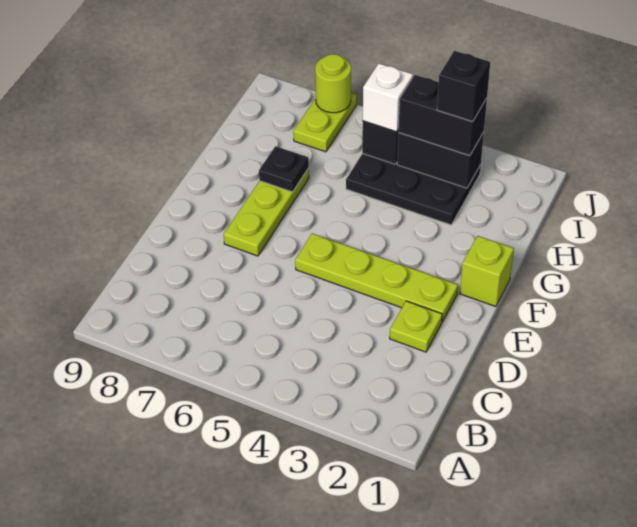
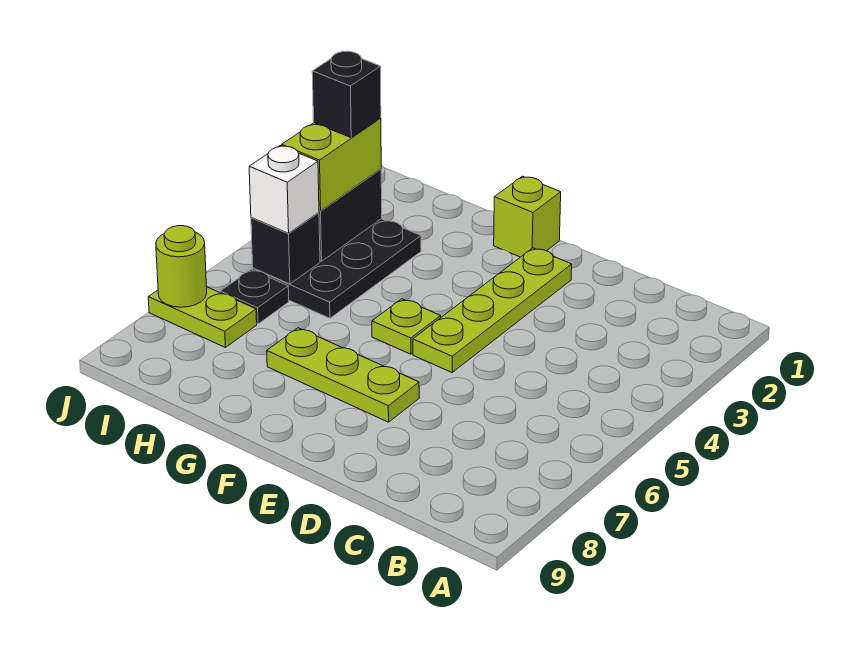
lime plate D2 level 1 -> lime plate F5 level 1
black plate G7 level 2 -> black plate I6 level 1
black brick I3:I4 level 3 -> lime brick I3:I4 level 3

